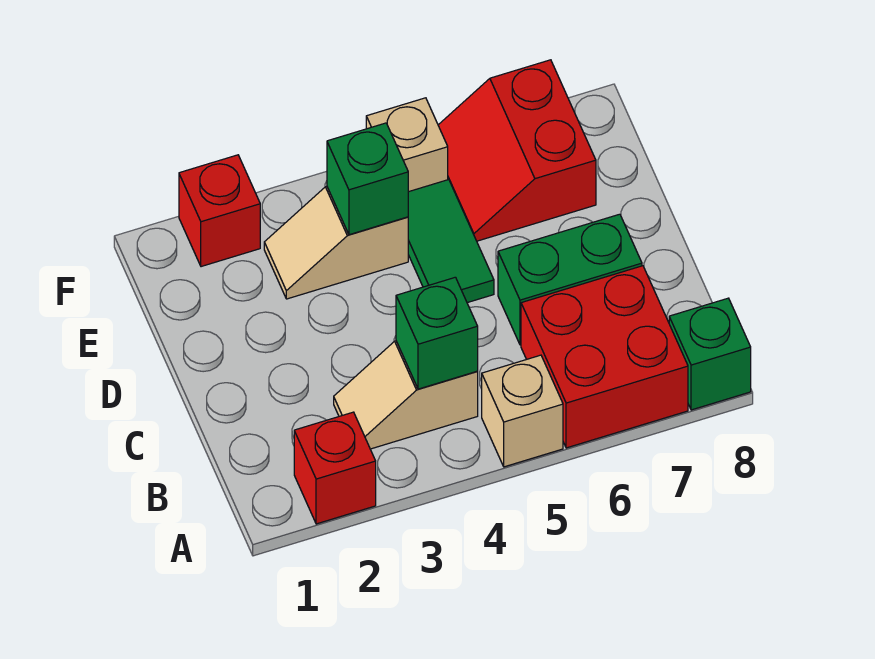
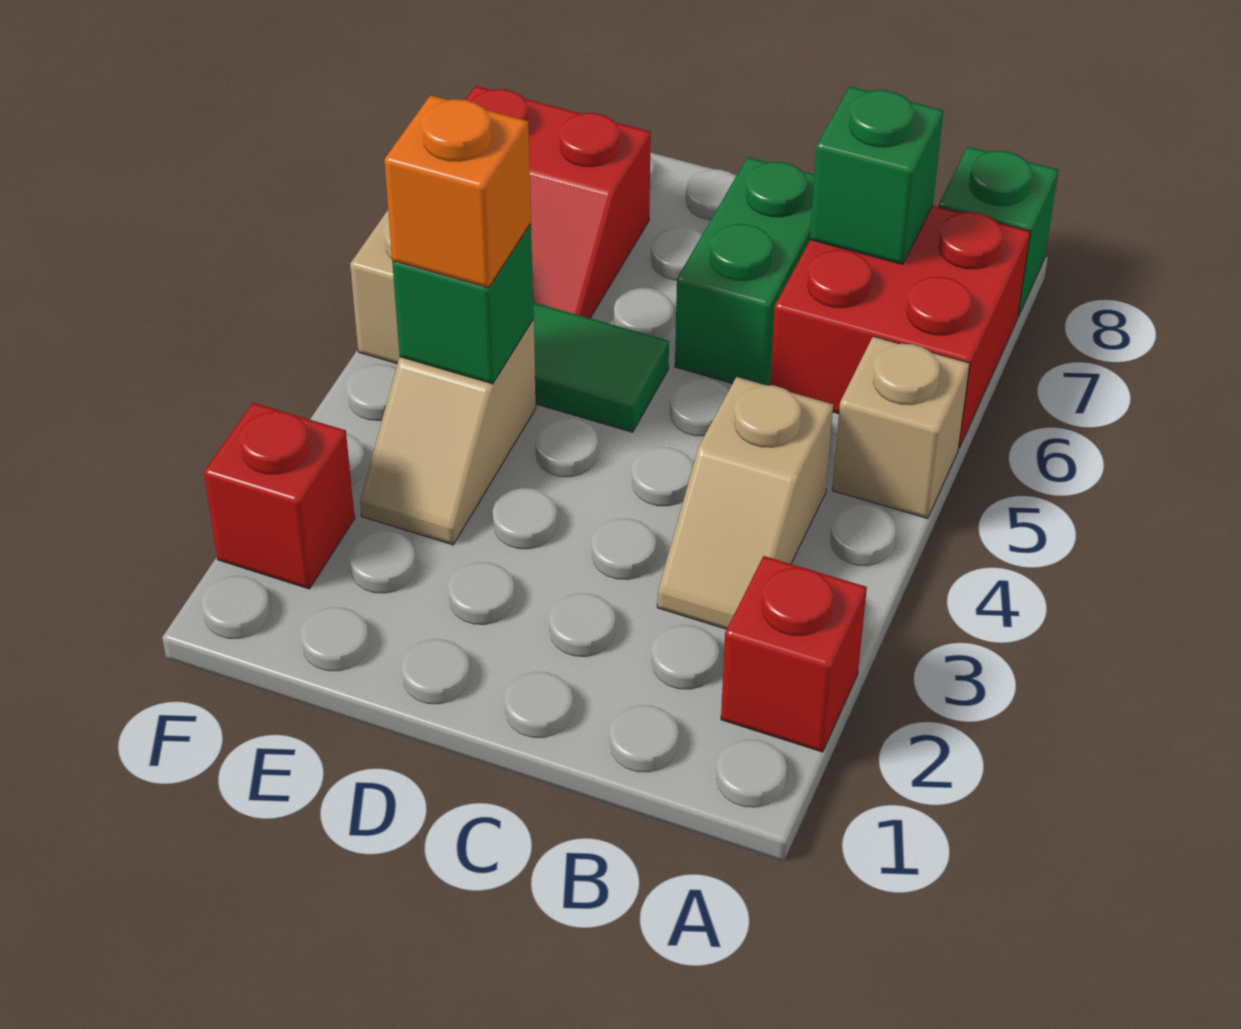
green brick B4 level 2 -> green brick B7 level 2
none -> orange brick E4 level 3

